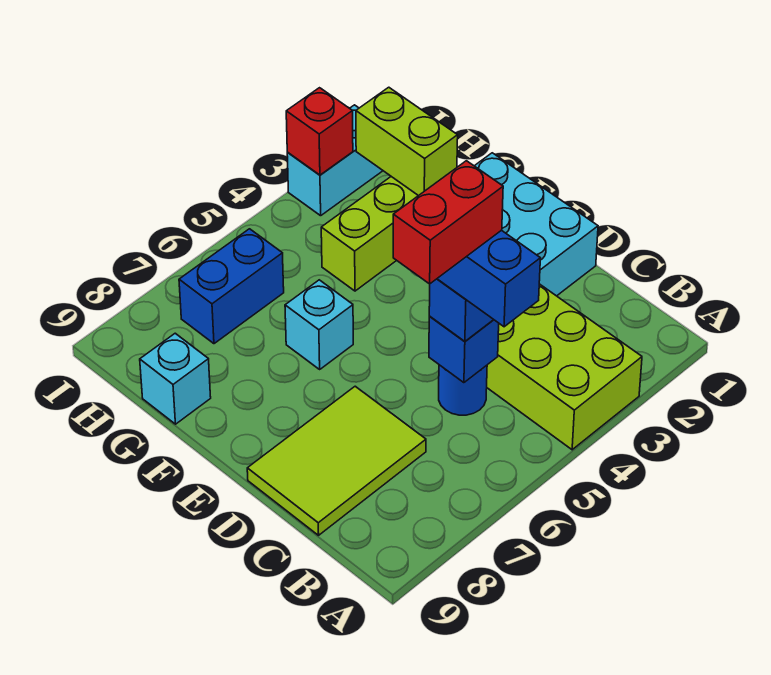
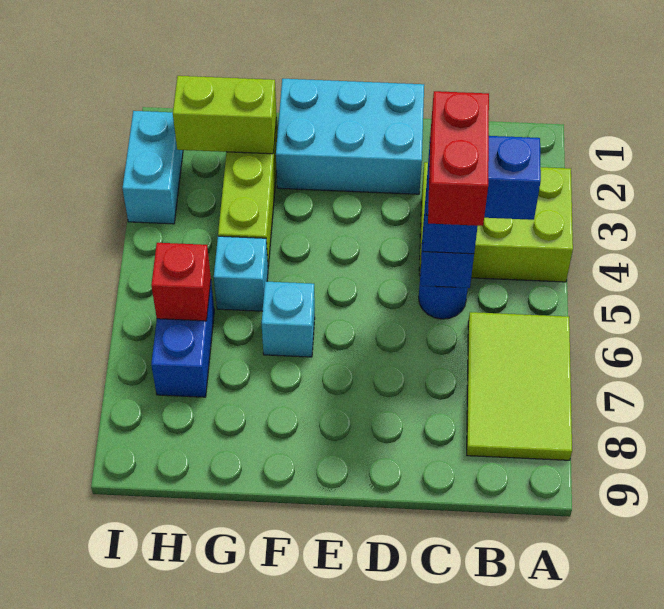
lime tile C7:D9 level 1 -> lime tile A6:B8 level 1
cyan brick G9 level 1 -> cyan brick G5 level 1
red brick I3 level 2 -> red brick H6 level 2

